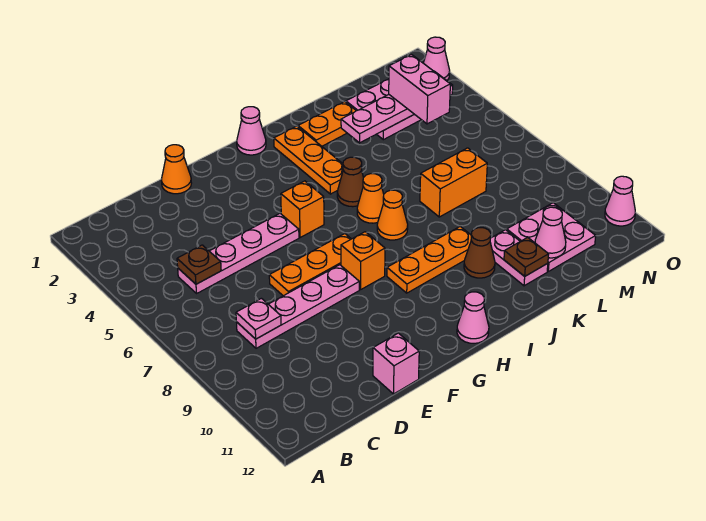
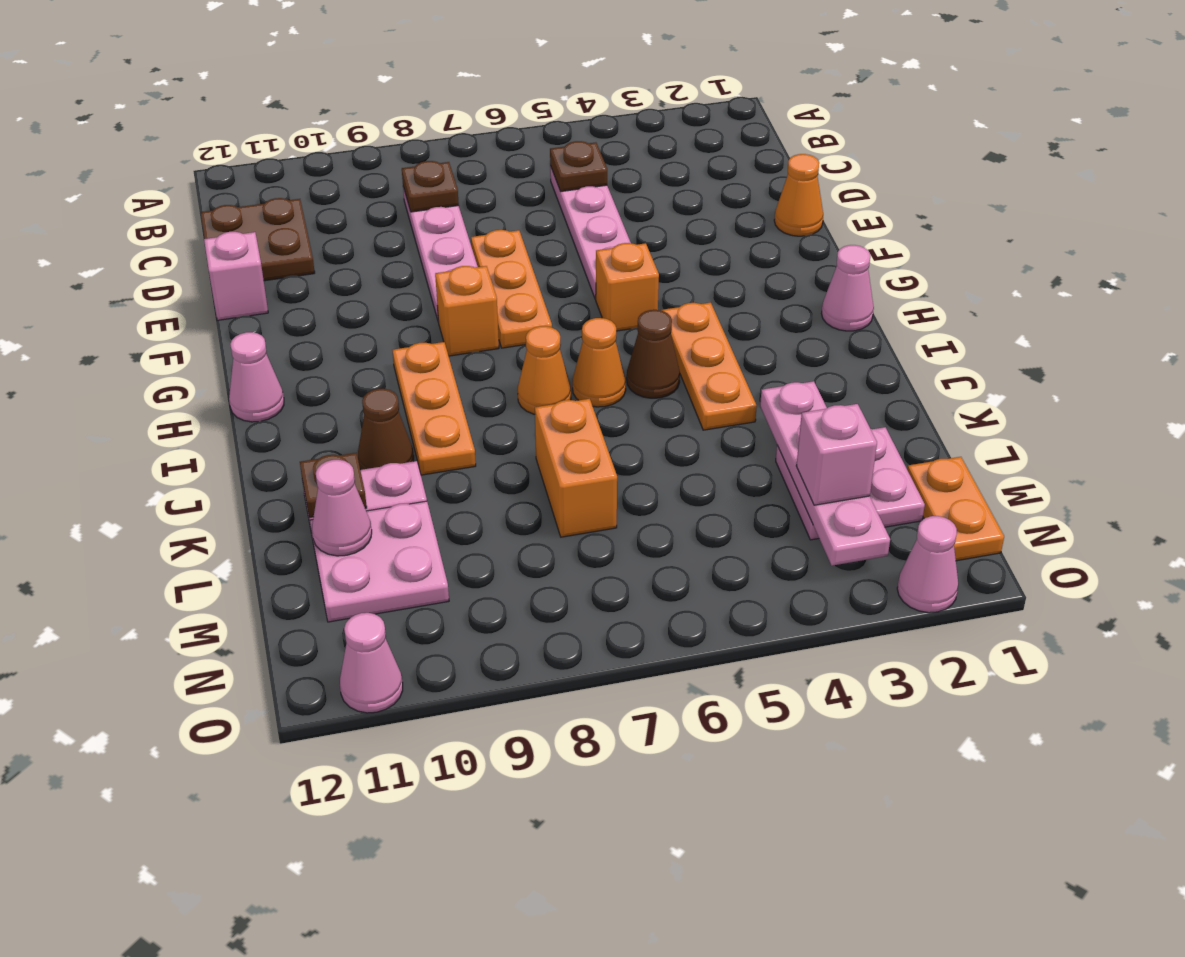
pink plate C8 level 2 -> brown plate C8 level 2
none -> brown plate C11:D12 level 1
orange plate I2:I4 level 1 -> orange plate H4:J4 level 1
orange plate J2:K2 level 1 -> orange plate M1:N1 level 1
pink brick M3:M4 level 3 -> pink brick M3 level 3

